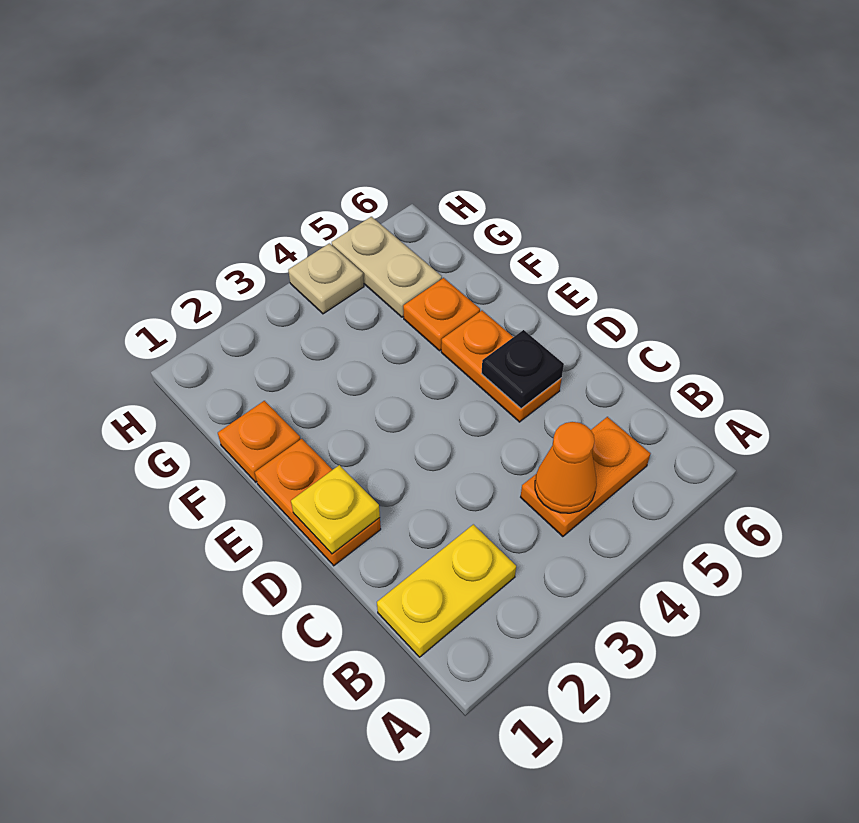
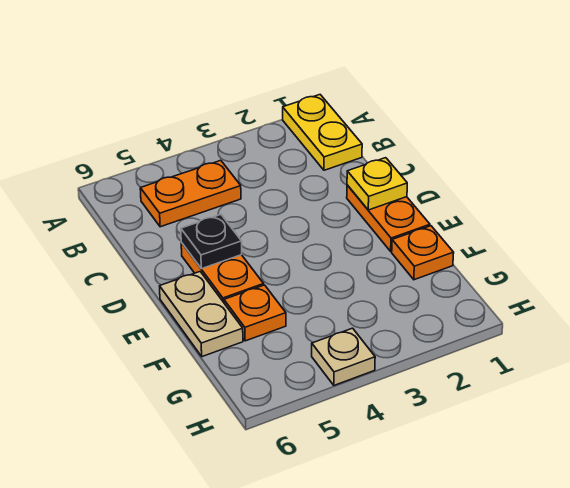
yellow plate B1:B2 level 1 -> yellow plate A1:B1 level 1
orange cone B4 level 2 -> none
tan plate G5:H5 level 1 -> tan plate E6:F6 level 1

